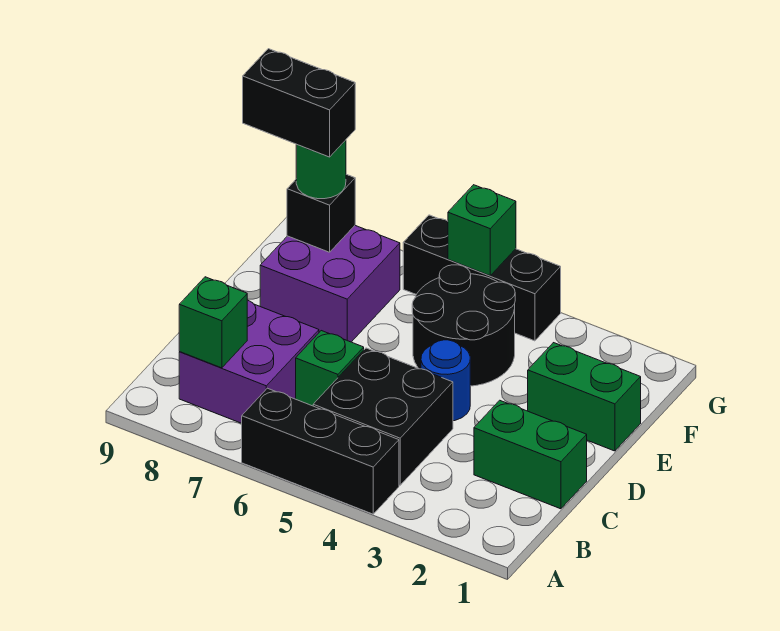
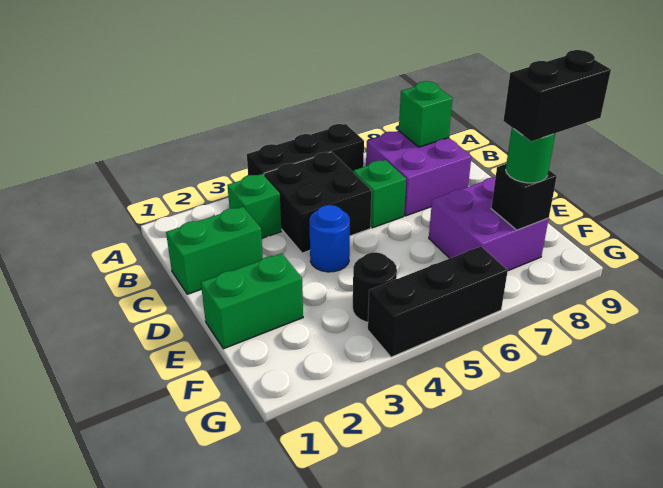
black round brick E4:F5 level 1 -> black round brick F4 level 1
green brick G5 level 2 -> green brick B3 level 1

